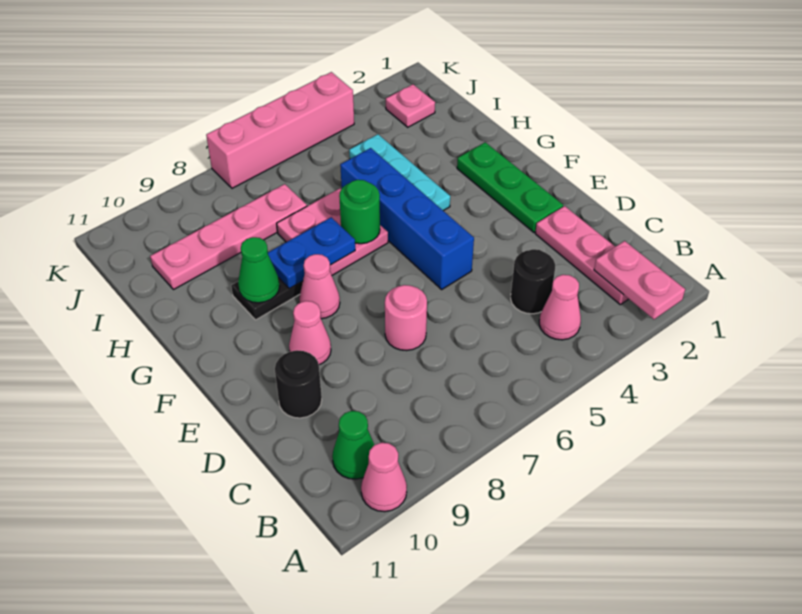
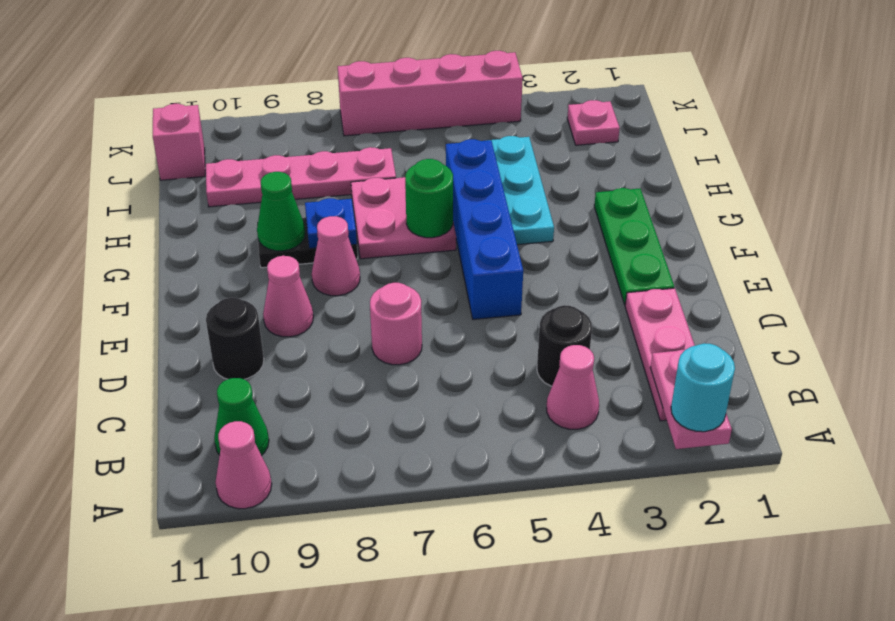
none -> cyan round brick A2 level 3
blue plate G7:G8 level 2 -> blue plate G8 level 2
none -> pink brick J11 level 1

